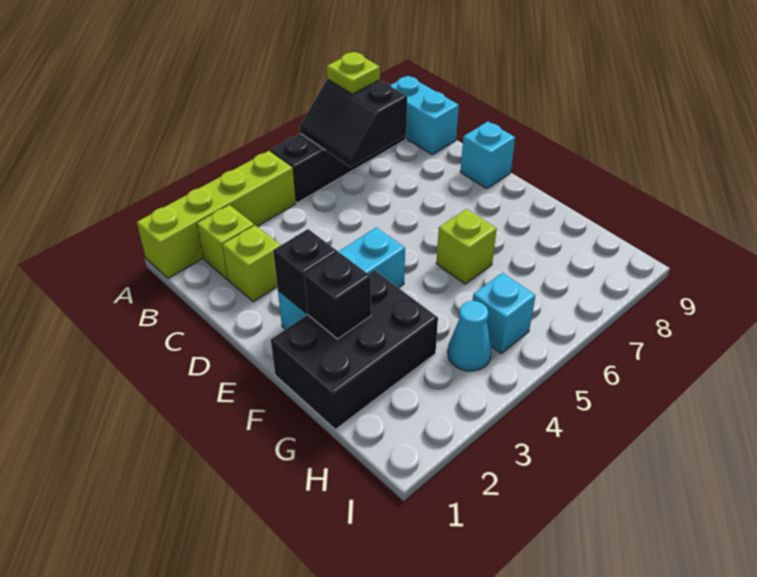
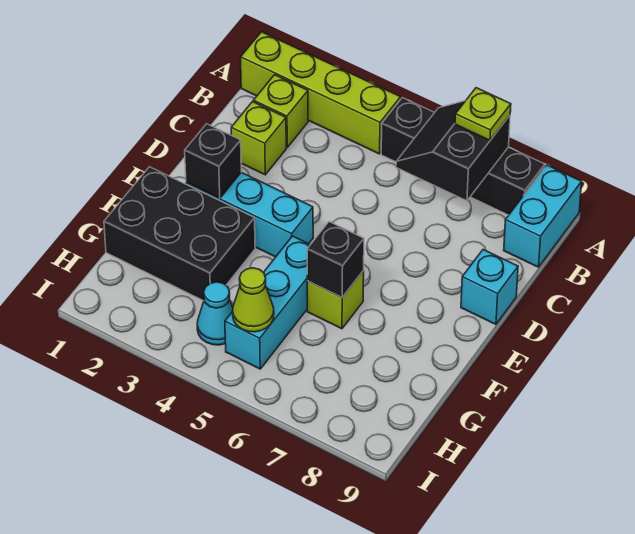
black brick F2 level 2 -> black brick F6 level 2
cyan brick H5 level 1 -> cyan brick F5:H5 level 1
none -> lime cone H5 level 2

